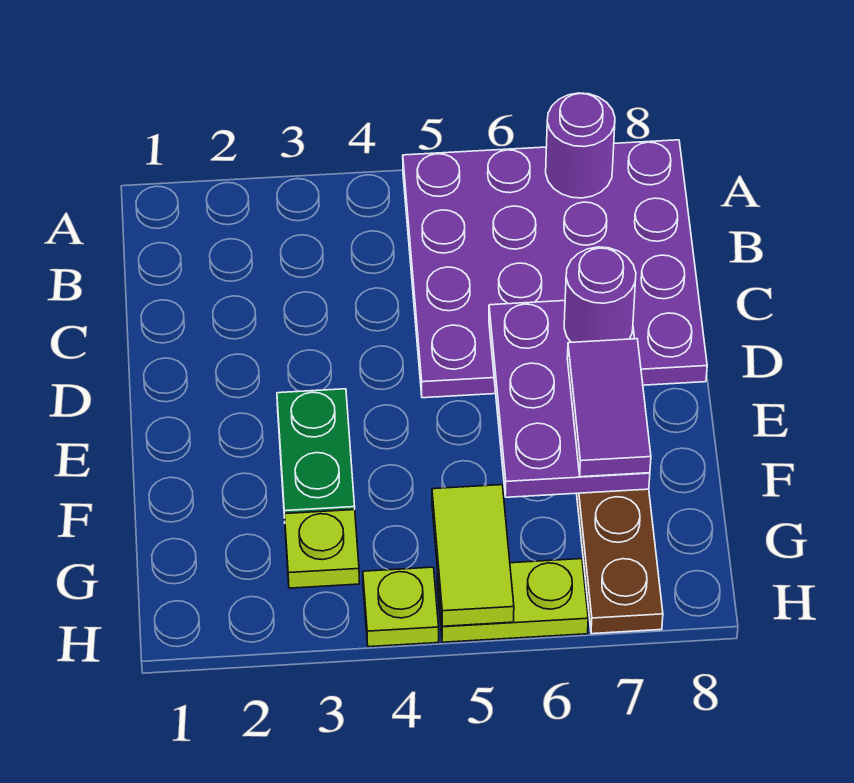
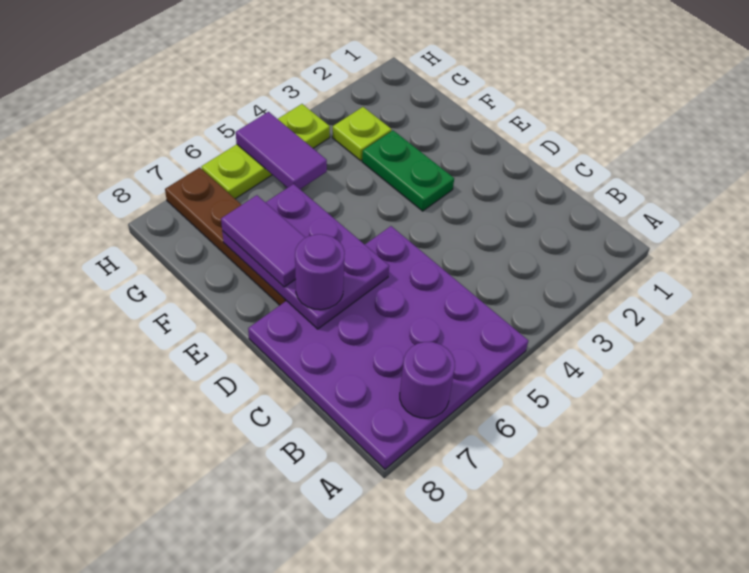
lime tile G5:H5 level 2 -> purple tile G5:H5 level 2

